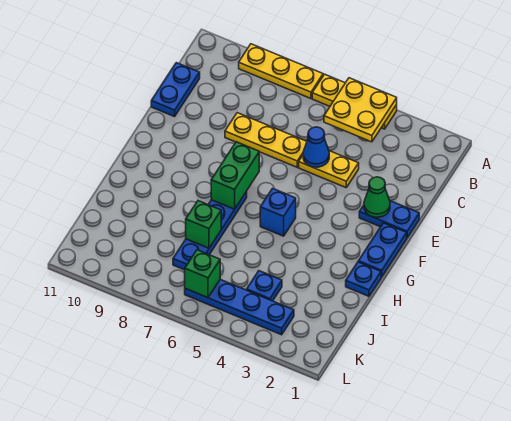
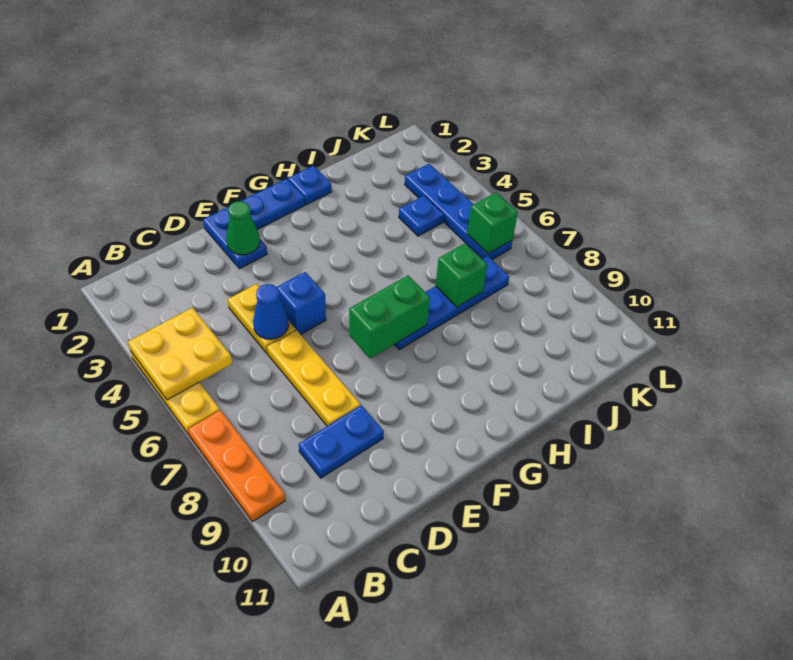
yellow plate A7:A9 level 1 -> orange plate A7:A9 level 1
blue plate C11:D11 level 1 -> blue plate C9:D9 level 1
blue brick G5 level 1 -> blue brick E5 level 1

